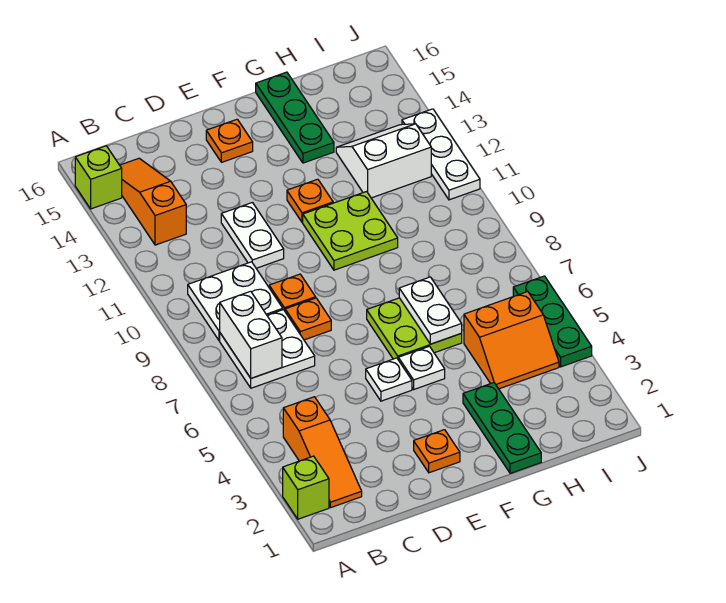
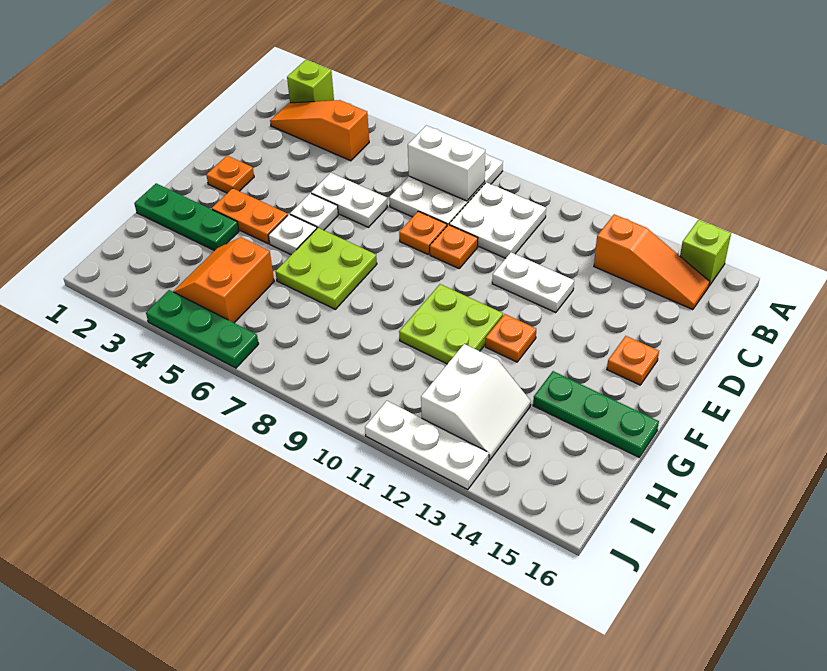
white plate B7:C8 level 1 -> white plate A7:C8 level 1
none -> orange plate F3:F4 level 1
white plate G6:G7 level 2 -> white plate D5:D6 level 1

